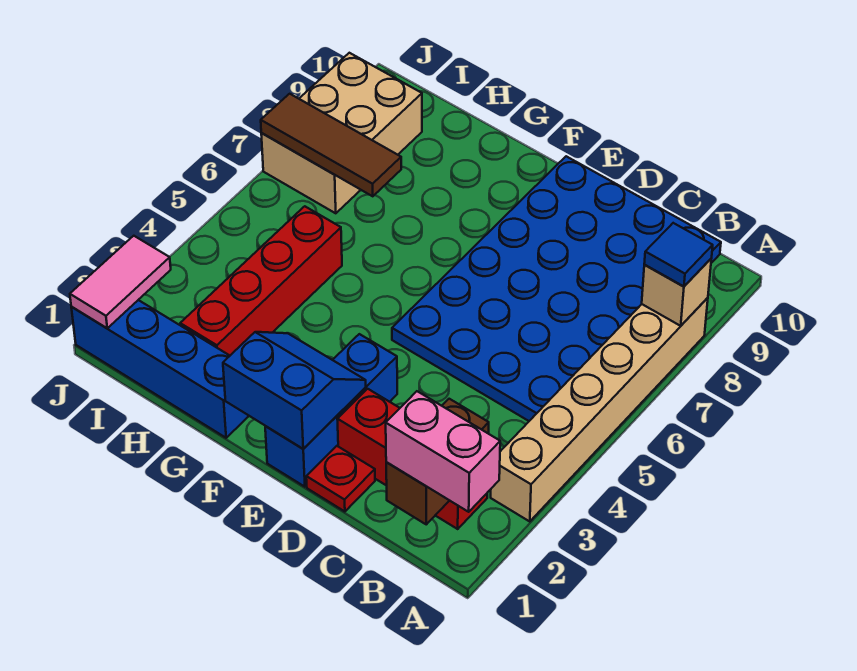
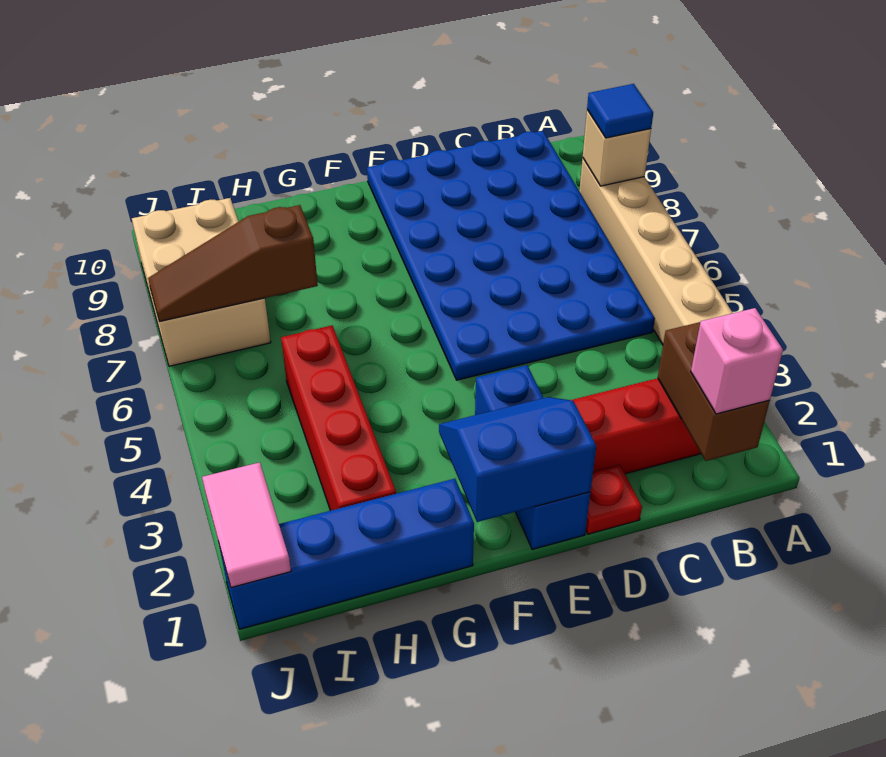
pink brick A1:B1 level 3 -> pink brick B1 level 3
brown tile H7:J7 level 2 -> brown slope H7:J7 level 2 top H

